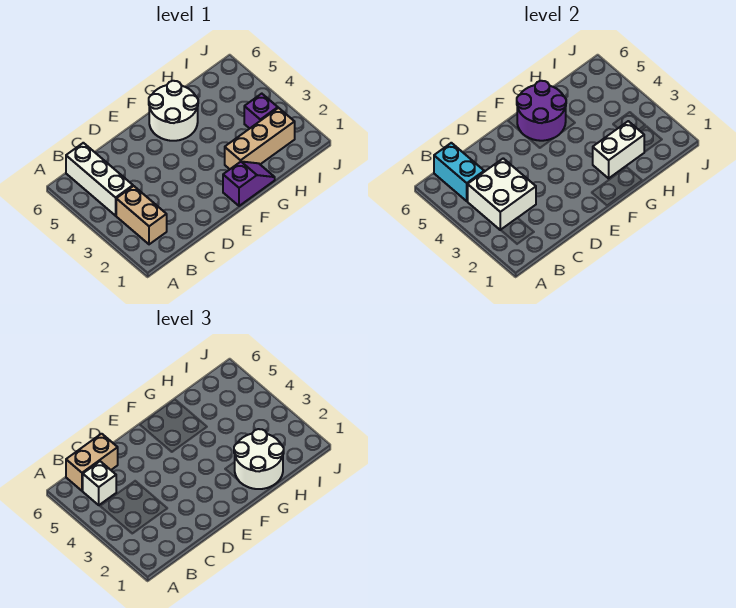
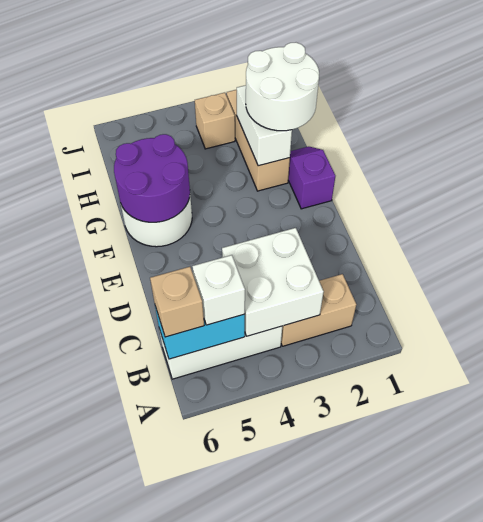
tan brick B6:C6 level 3 -> tan brick B6 level 3
purple brick I3 level 1 -> tan brick I3 level 1

